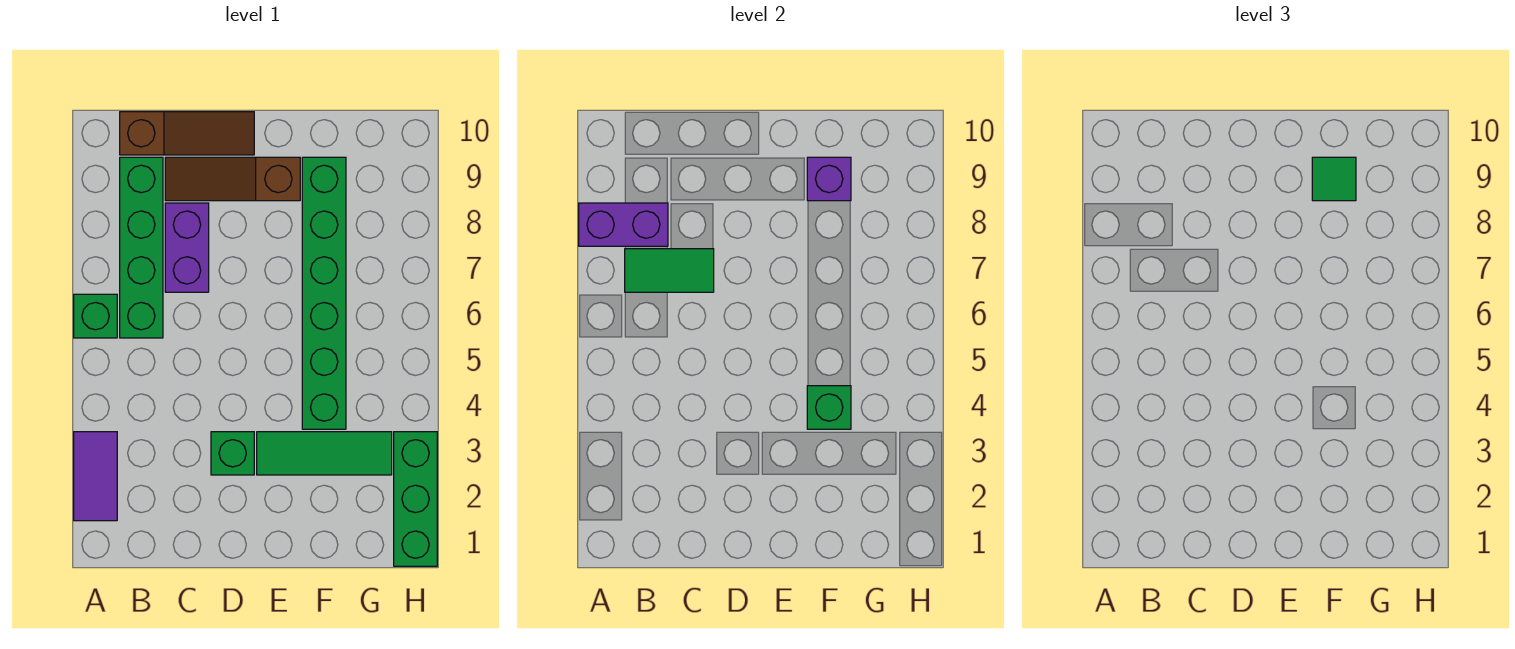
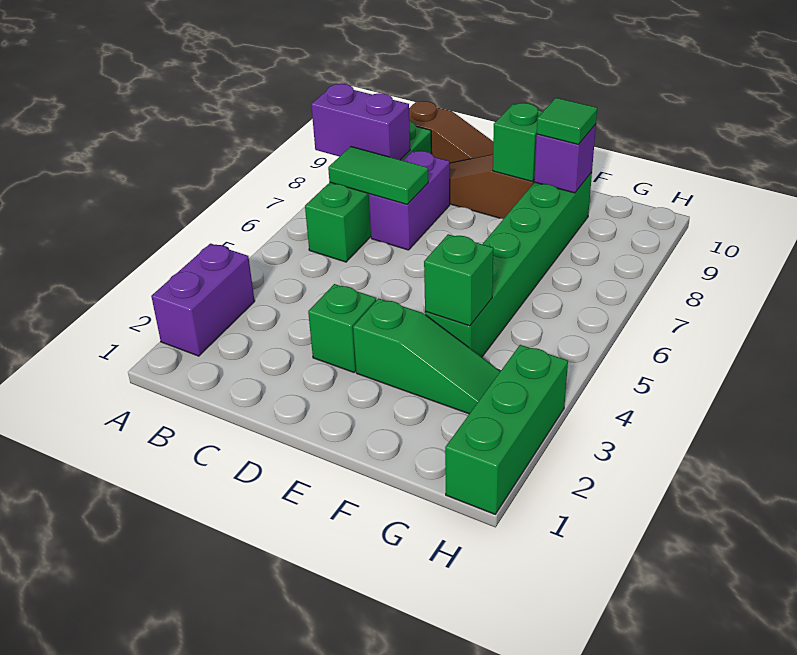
purple tile A2:A3 level 1 -> purple brick A2:A3 level 1
green brick A6 level 1 -> green brick E9 level 2
green tile E3:G3 level 1 -> green slope E3:G3 level 1 top E

